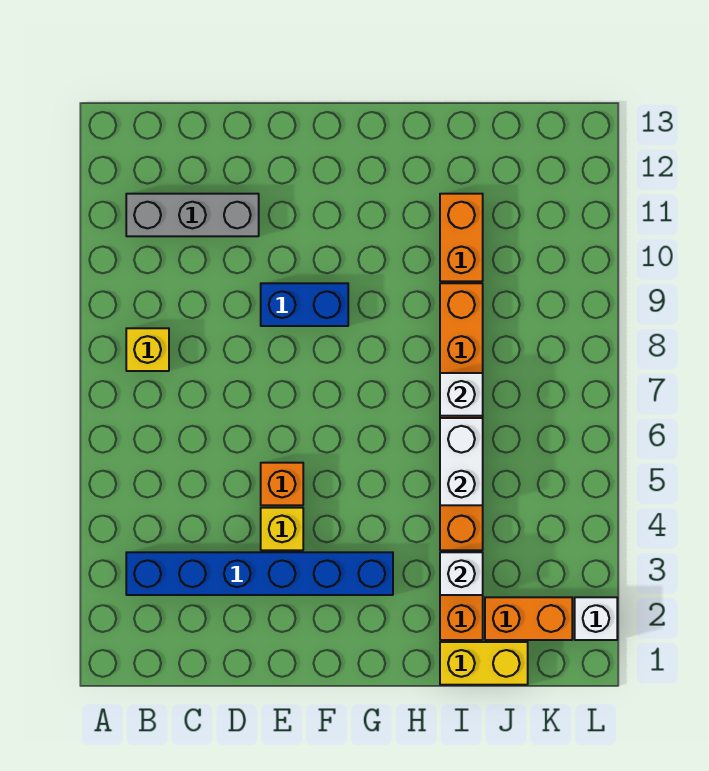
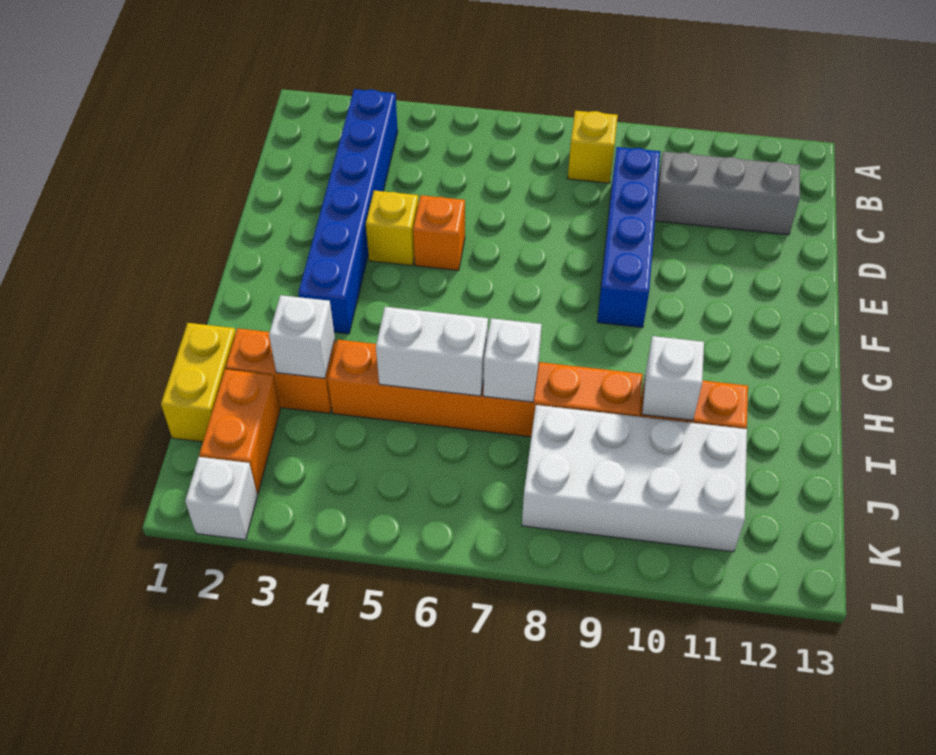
grey brick B11:D11 level 1 -> grey brick C10:C12 level 1
blue brick E9:F9 level 1 -> blue brick C9:F9 level 1
none -> white brick I10 level 2
none -> white brick J8:K11 level 1

